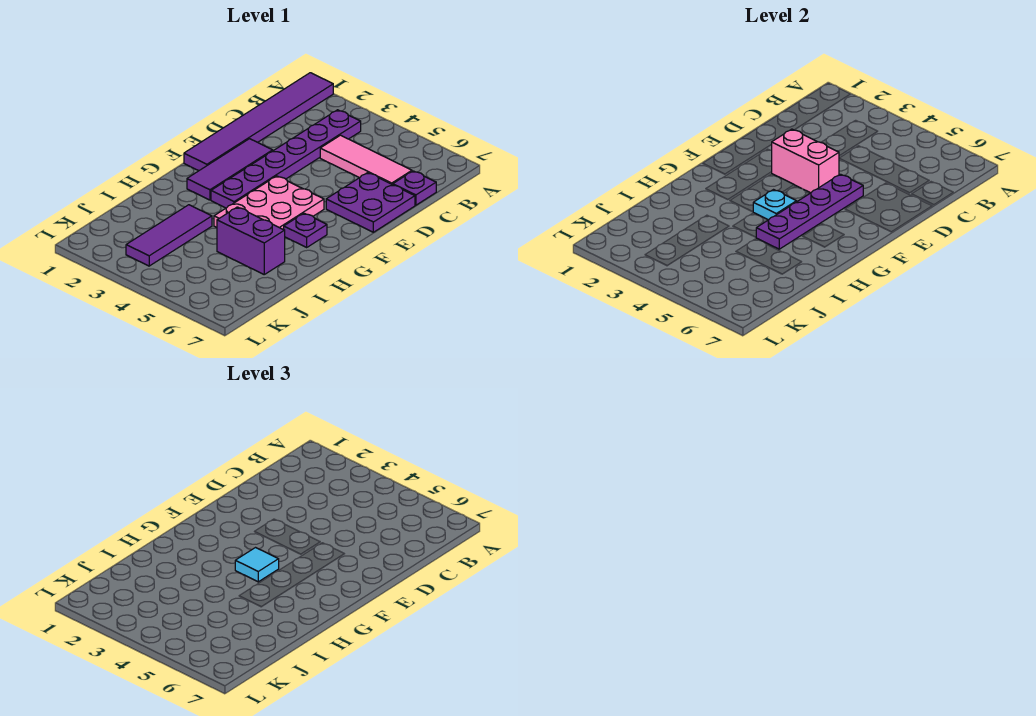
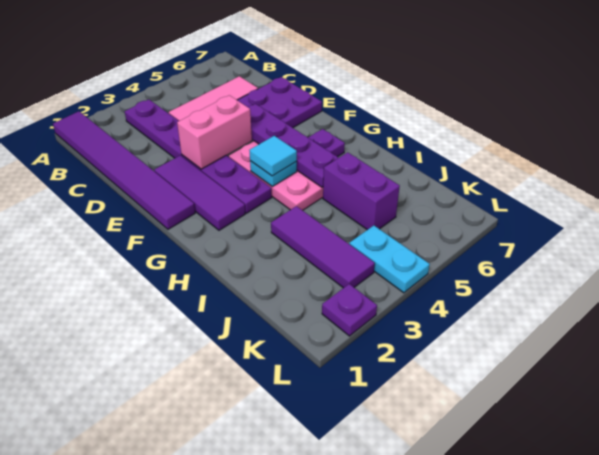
purple plate C7 level 1 -> purple plate L2 level 1
purple brick I5:I6 level 1 -> purple brick I5:J5 level 1
none -> cyan plate K4:L4 level 1

